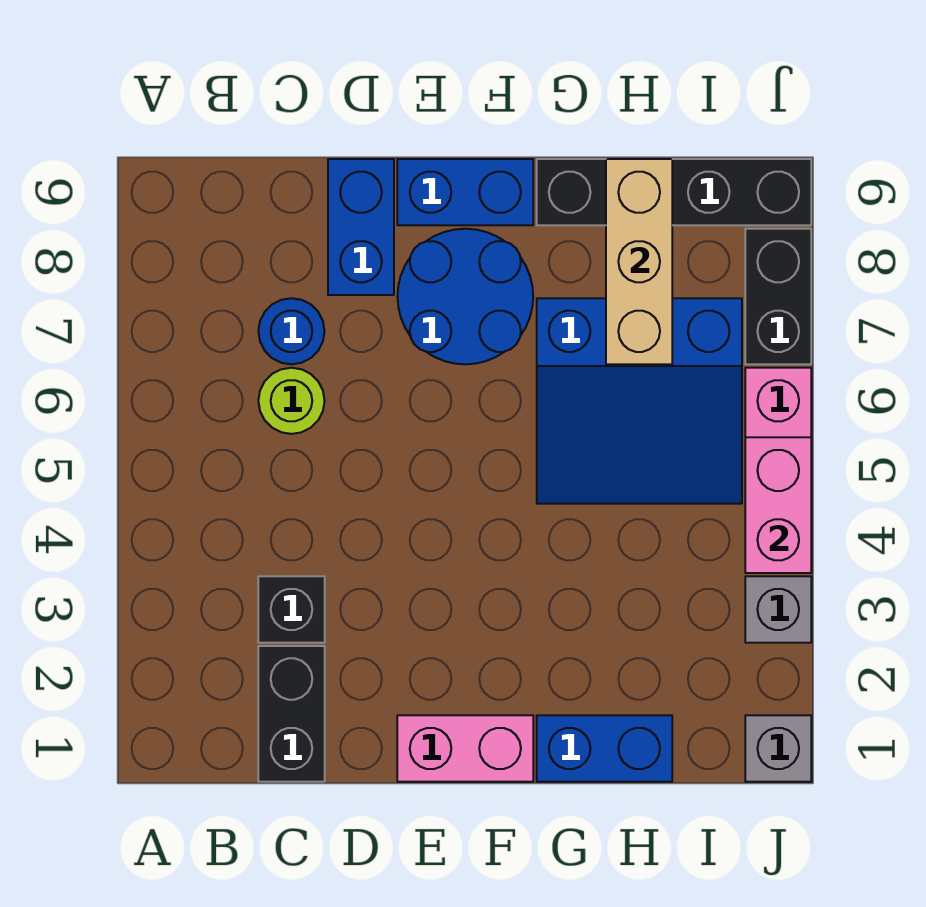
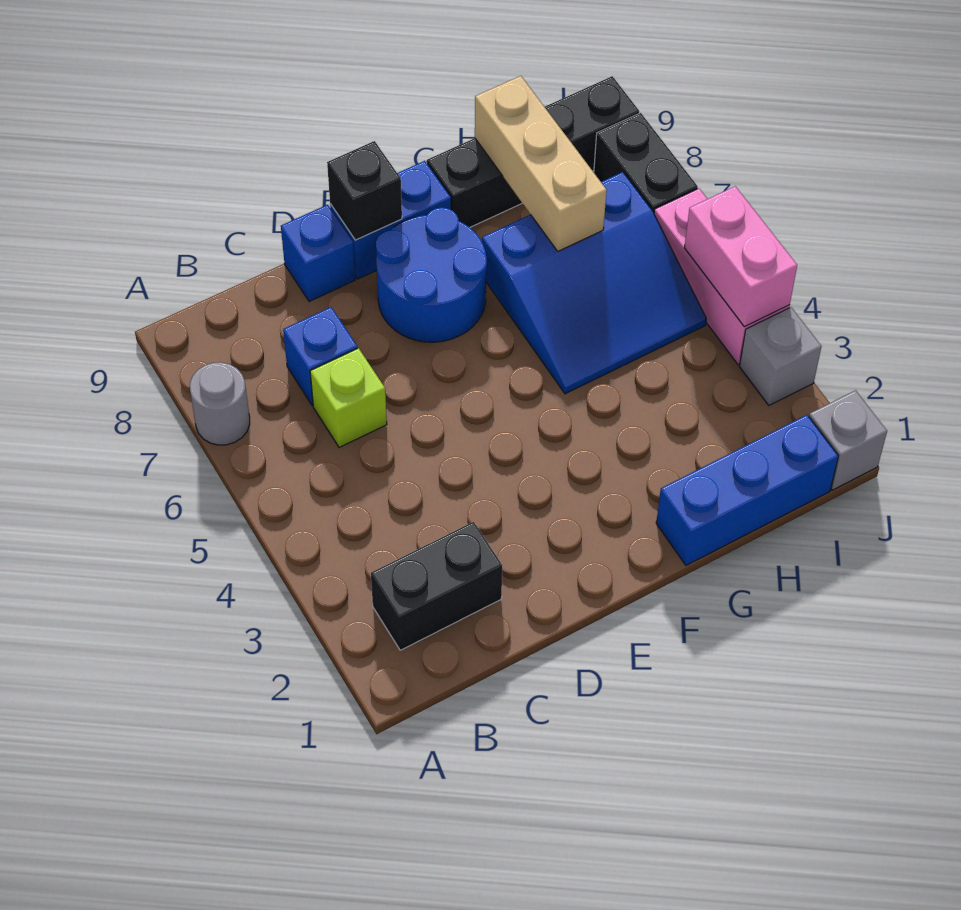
none -> grey round brick A7 level 1
black brick C1:C2 level 1 -> black brick B2:C2 level 1
black brick C3 level 1 -> black brick E9 level 2
lime round brick C6 level 1 -> lime brick C6 level 1
blue round brick C7 level 1 -> blue brick C7 level 1
blue brick D8:D9 level 1 -> blue brick D9 level 1
pink brick E1:F1 level 1 -> none
blue brick G1:H1 level 1 -> blue brick G1:I1 level 1

